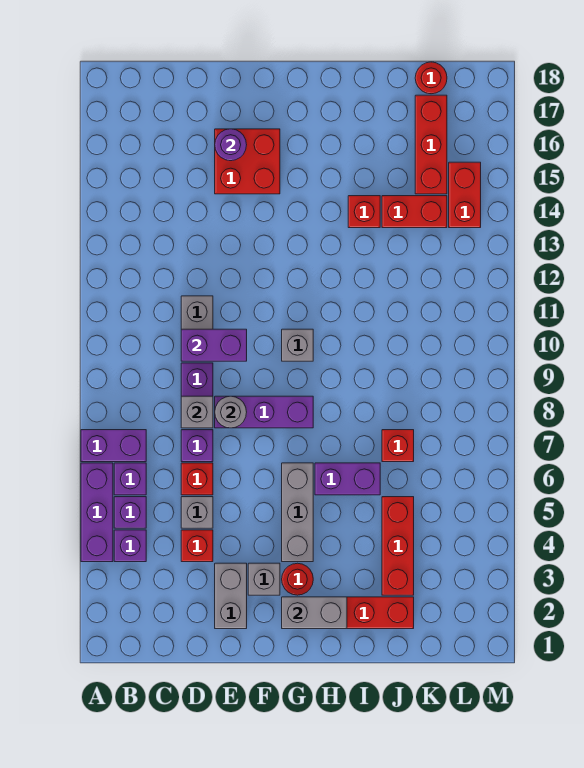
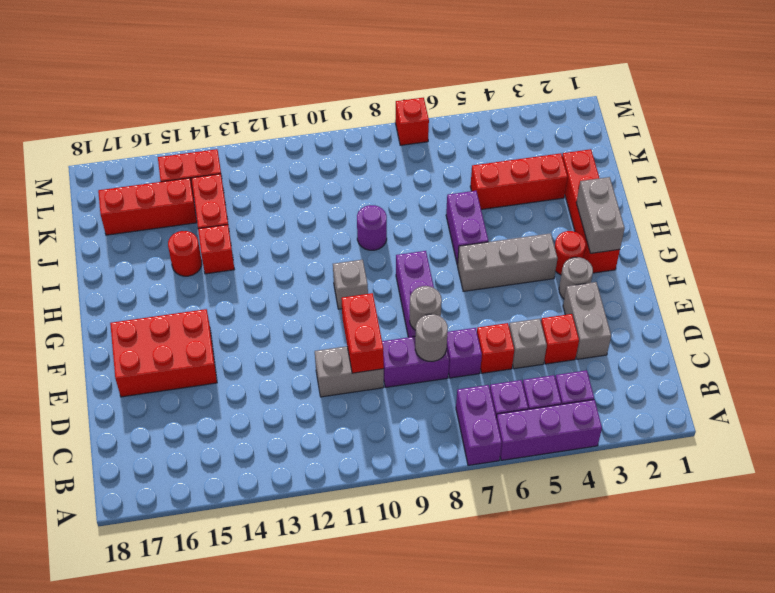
grey brick D8 level 2 -> grey round brick D8 level 2
purple brick D10:E10 level 2 -> red brick D10:E10 level 2
grey brick E2:E3 level 1 -> grey brick D3:E3 level 1
red brick E15:F16 level 1 -> red brick E15:F17 level 1
purple round brick E16 level 2 -> purple round brick I9 level 1
grey brick F3 level 1 -> grey round brick F3 level 1
red brick J7 level 1 -> red brick M7 level 1
red round brick K18 level 1 -> red round brick I15 level 1

